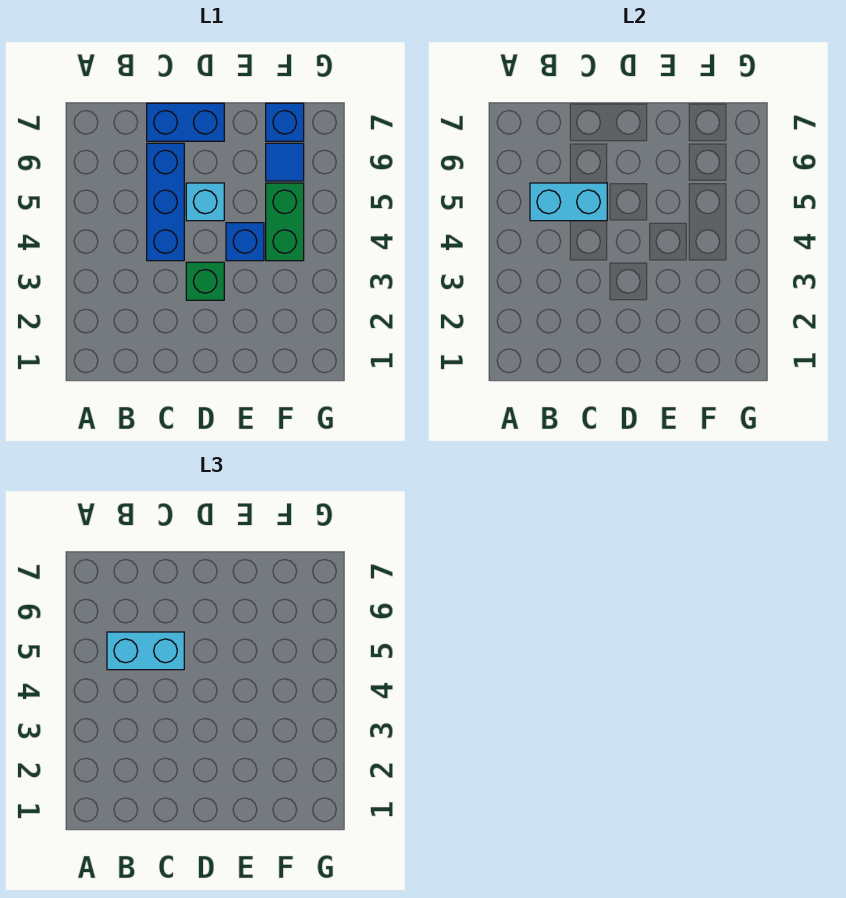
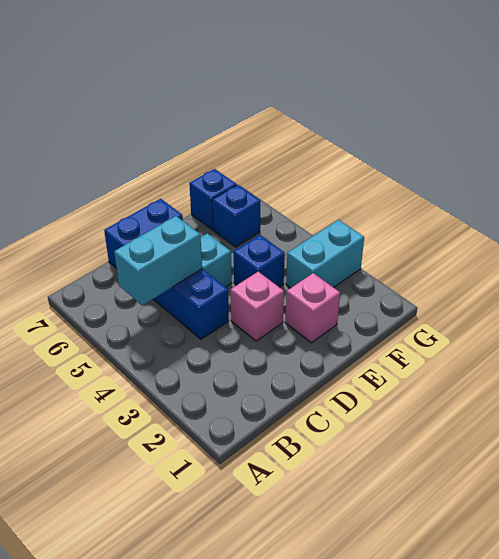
cyan brick B5:C5 level 3 -> cyan brick F3:G3 level 1
green brick D3 level 1 -> pink brick D3 level 1
none -> pink brick E2 level 1
green brick F4:F5 level 1 -> none
blue tile F6 level 1 -> blue brick F6 level 1

